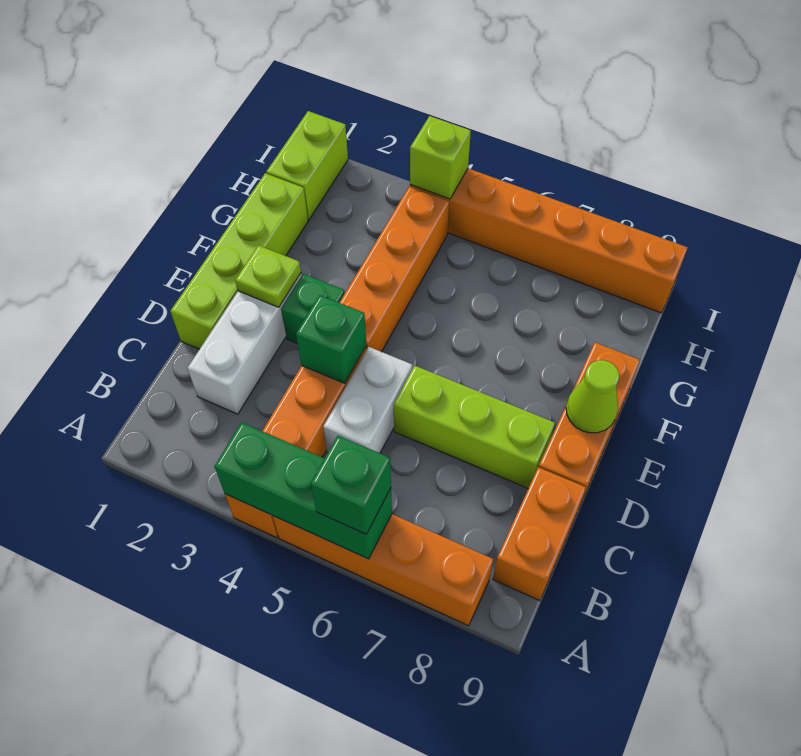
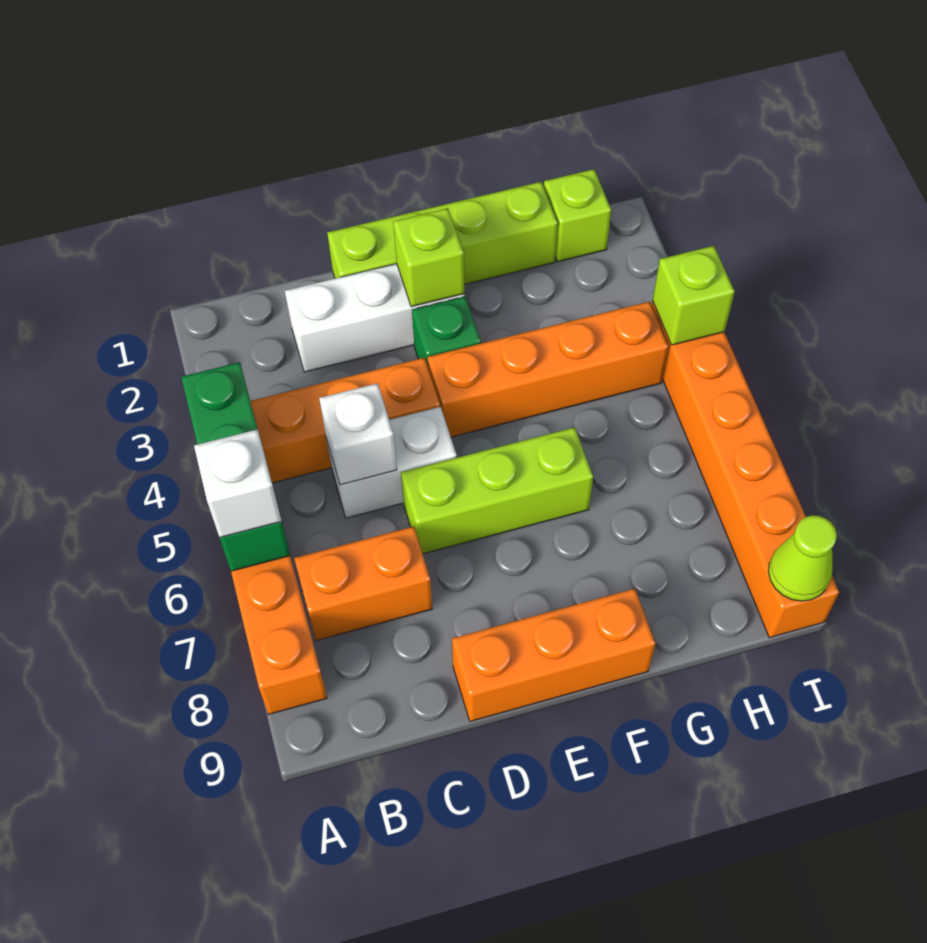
green brick A6 level 3 -> white brick A6 level 3
orange brick B9:C9 level 1 -> orange brick B7:C7 level 1
none -> white brick C5 level 2
green brick D4 level 2 -> none
lime brick D6:D8 level 1 -> lime brick D6:F6 level 1
lime plate E2 level 2 -> lime brick E2 level 2
lime cone E9 level 2 -> lime cone I9 level 2
lime brick H1:I1 level 1 -> lime brick H1 level 1

